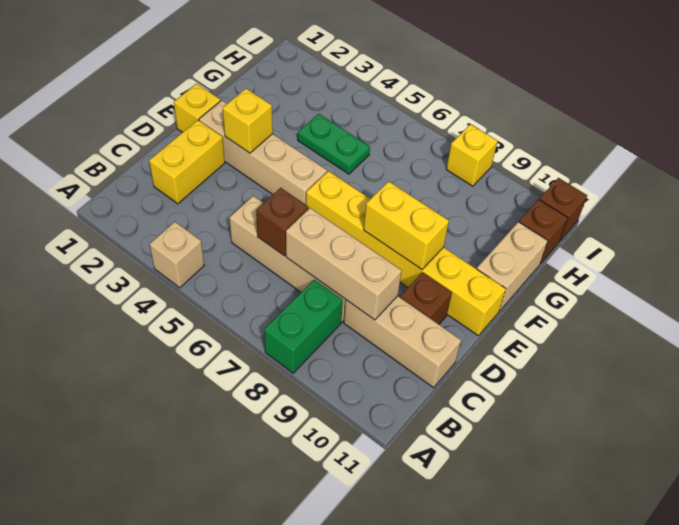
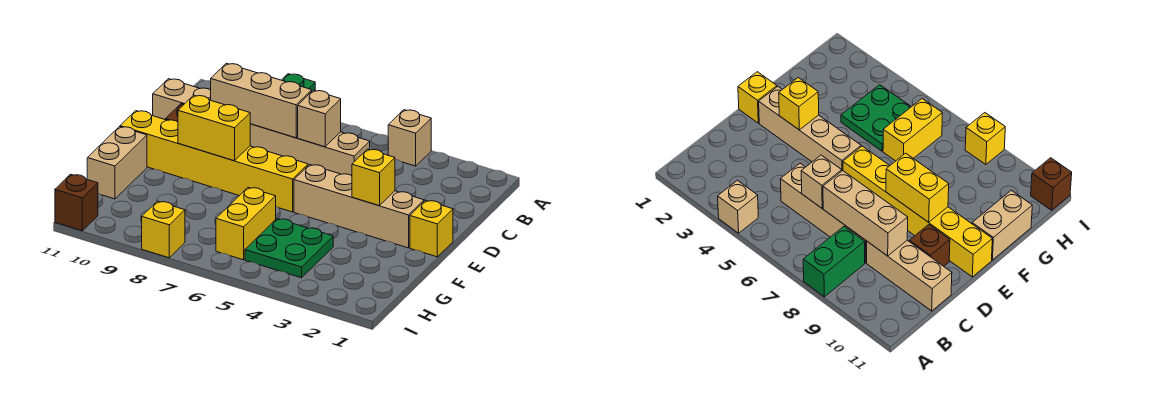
yellow brick C2:D2 level 1 -> yellow brick G6:H6 level 1
brown brick C6 level 2 -> tan brick C6 level 2
green plate G4:G5 level 1 -> green plate G4:H5 level 1
brown brick H11 level 1 -> none

